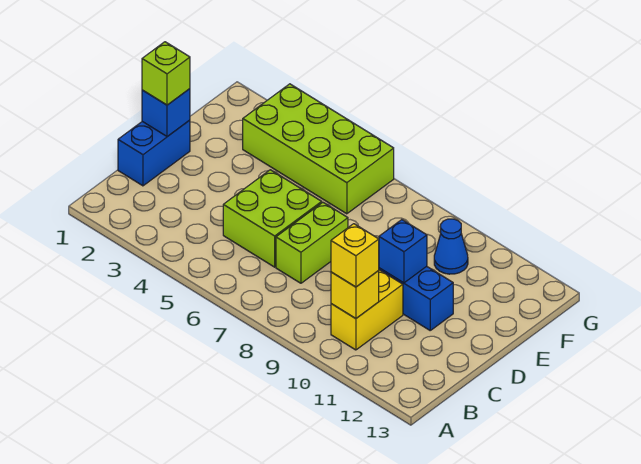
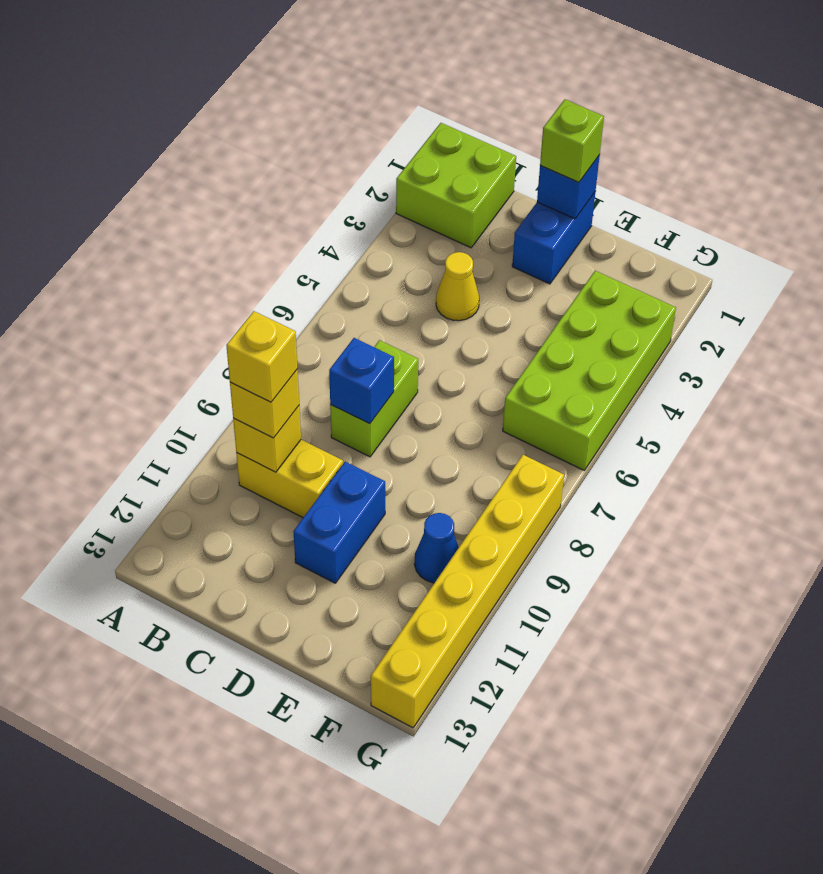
none -> yellow brick B10 level 4
blue brick C1:D1 level 1 -> blue brick D1:D2 level 1
none -> yellow cone C4 level 1
lime brick C5:D6 level 1 -> lime brick A1:B2 level 1
lime brick C7:D7 level 1 -> lime brick C7:C8 level 1
blue brick D10 level 2 -> blue brick C8 level 2
none -> yellow brick G8:G13 level 1

